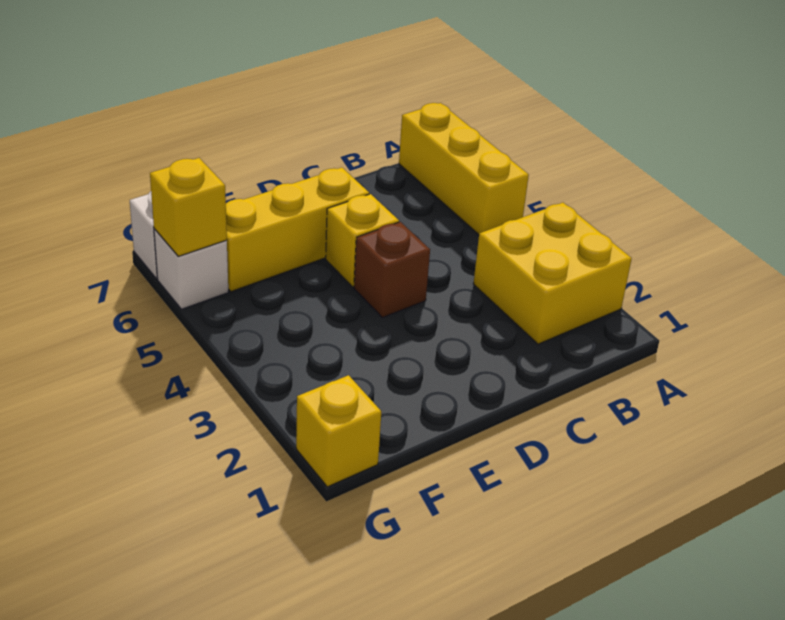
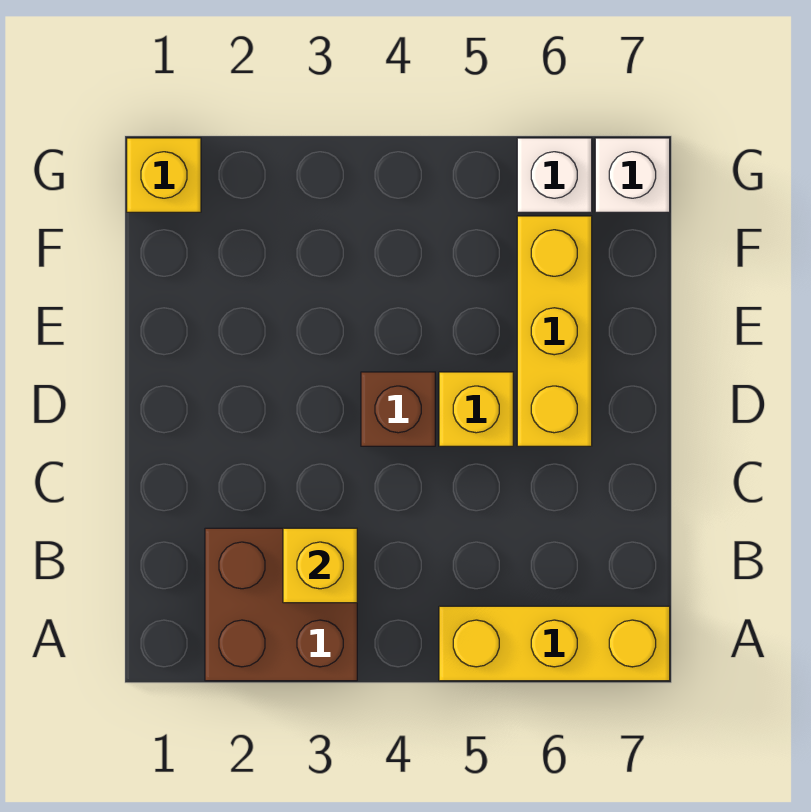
yellow brick A2:B3 level 1 -> brown brick A2:B3 level 1
yellow brick G6 level 2 -> yellow brick B3 level 2

